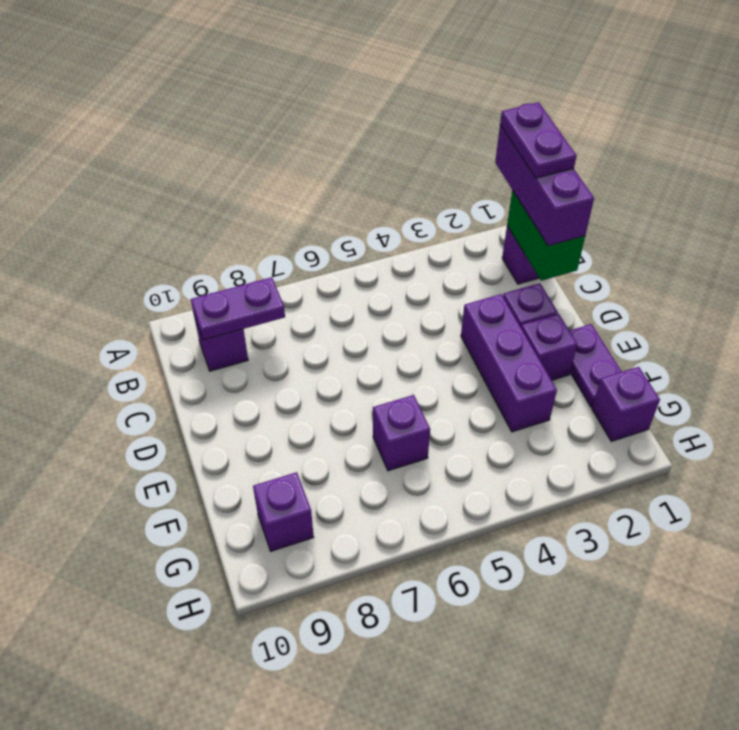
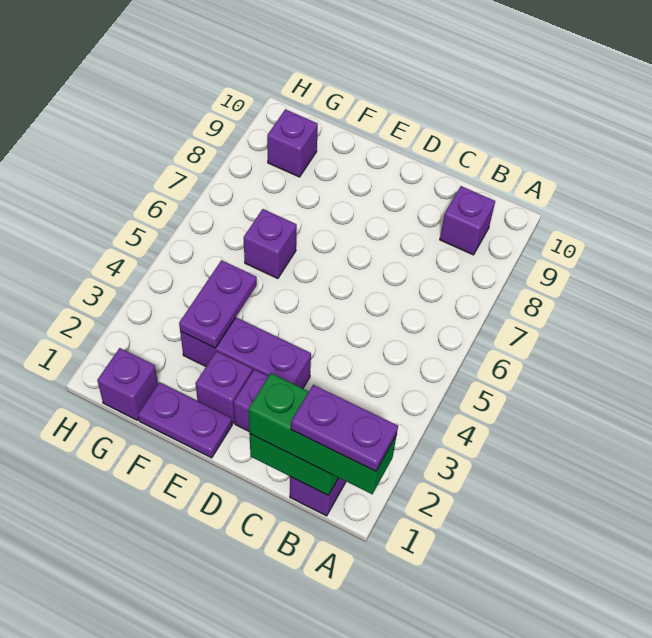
purple brick A1:C1 level 3 -> green brick A1:C1 level 3
purple plate B8:B9 level 2 -> purple plate F3:F4 level 2

